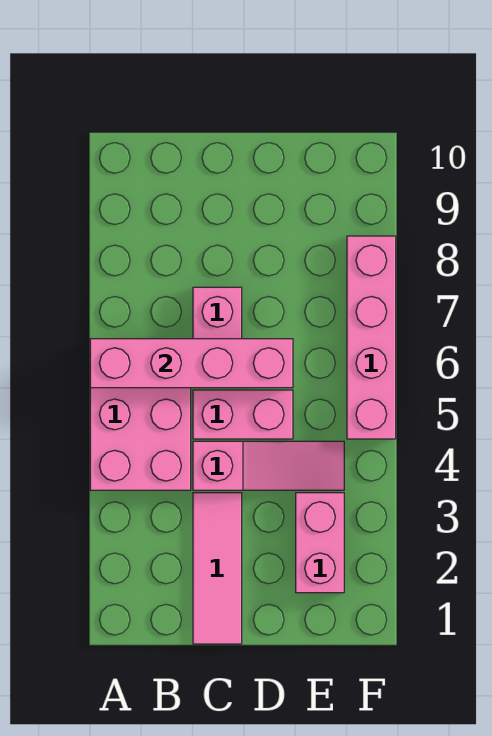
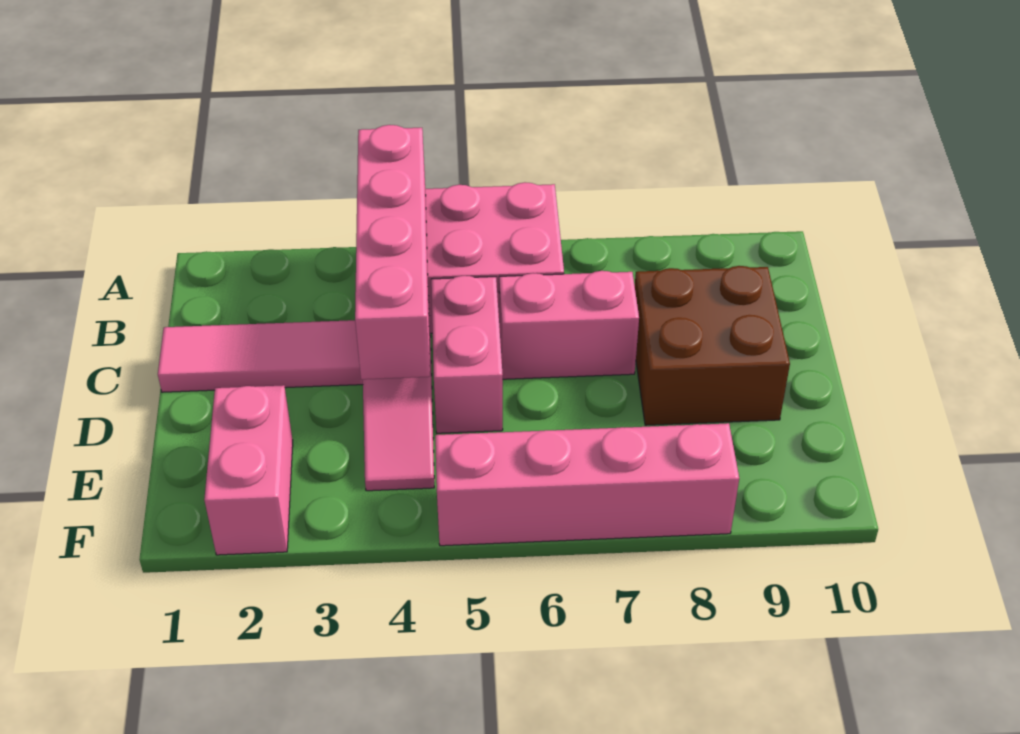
pink brick A6:D6 level 2 -> pink brick A4:D4 level 2
none -> brown brick C8:D9 level 1
pink brick E2:E3 level 1 -> pink brick E2:F2 level 1

